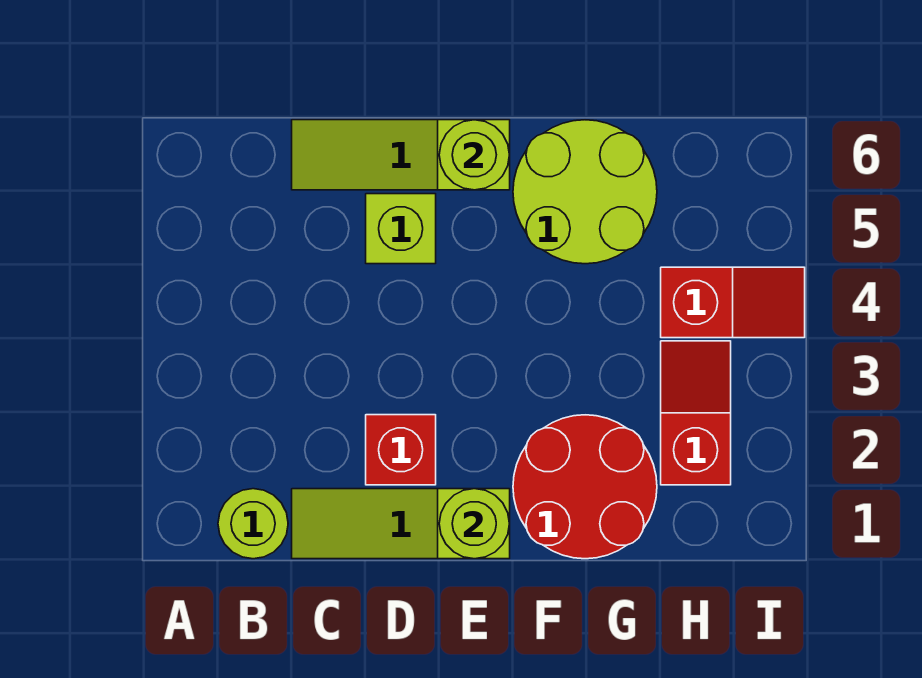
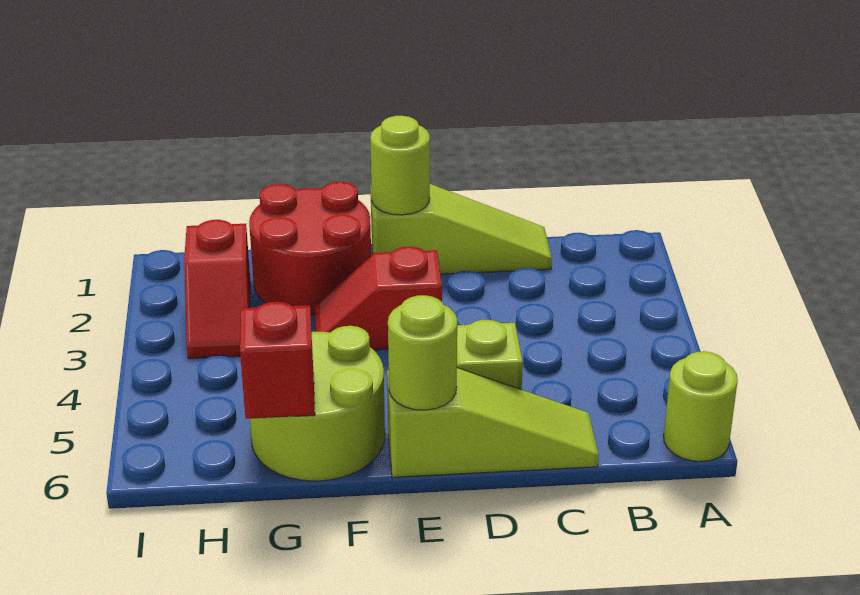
lime round brick B1 level 1 -> lime round brick A6 level 1
red brick D2 level 1 -> red brick G6 level 2
red slope H4:I4 level 1 top H -> red slope E3:F3 level 1 top E

